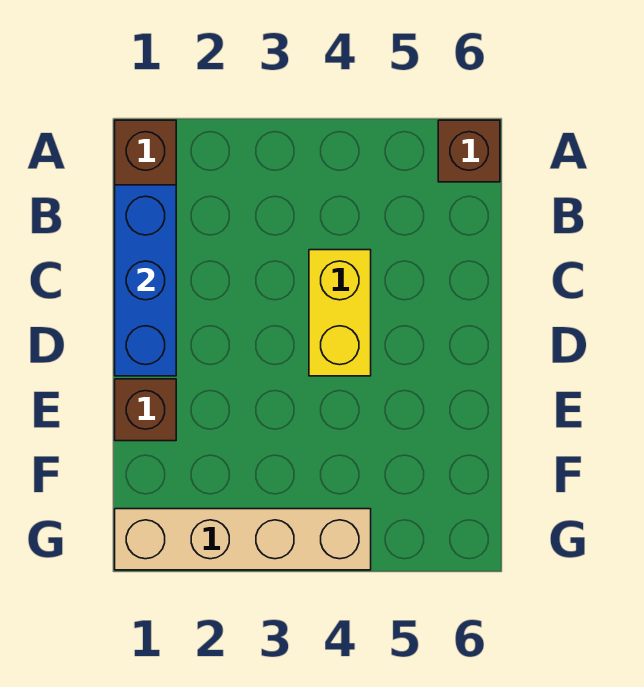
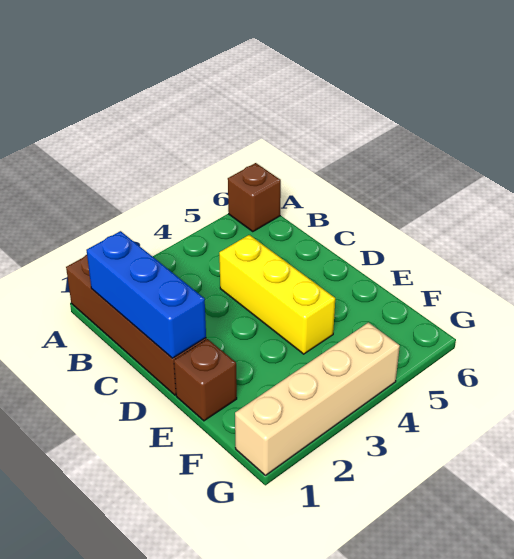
yellow brick C4:D4 level 1 -> yellow brick C4:E4 level 1

